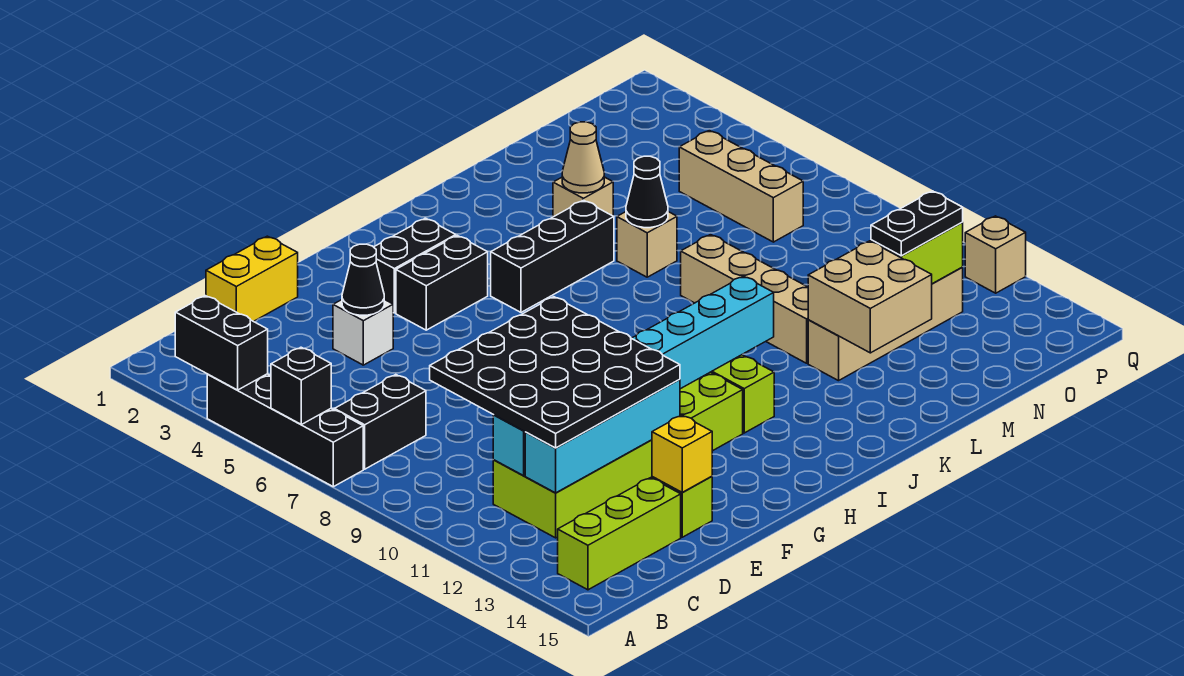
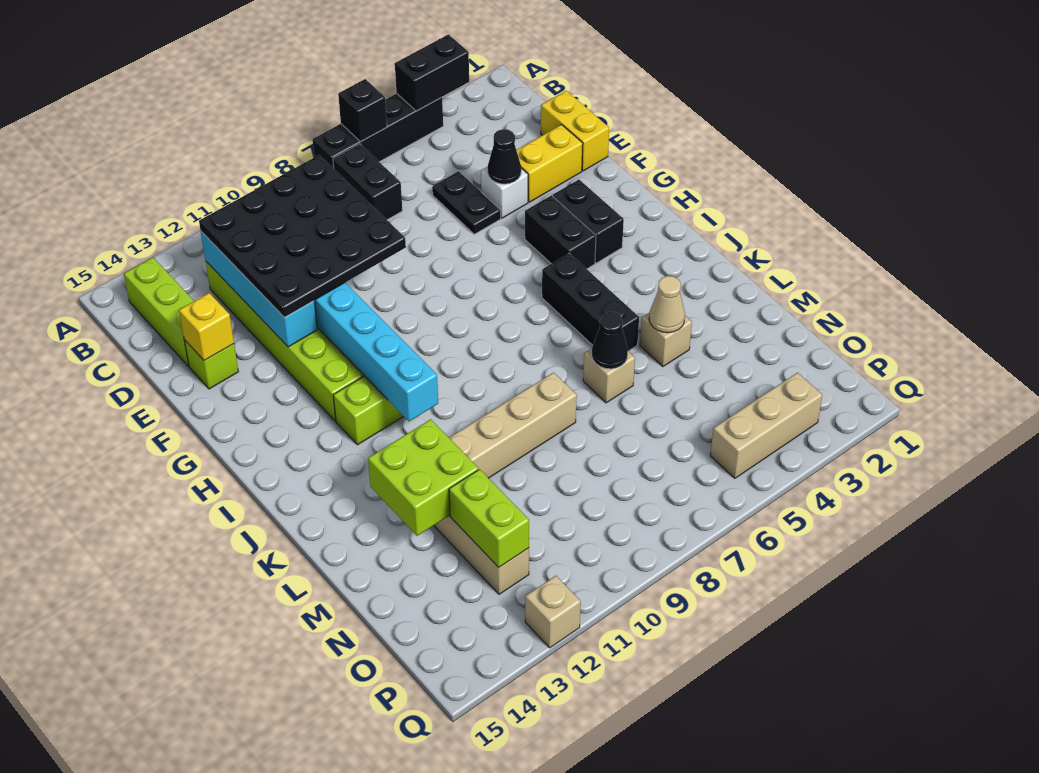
none -> yellow brick E2:E3 level 1
tan brick L12:M13 level 2 -> lime brick L12:M13 level 2
black plate N12:O12 level 3 -> black plate D5:E5 level 1
tan brick O5:O7 level 1 -> tan brick P3:P5 level 1

